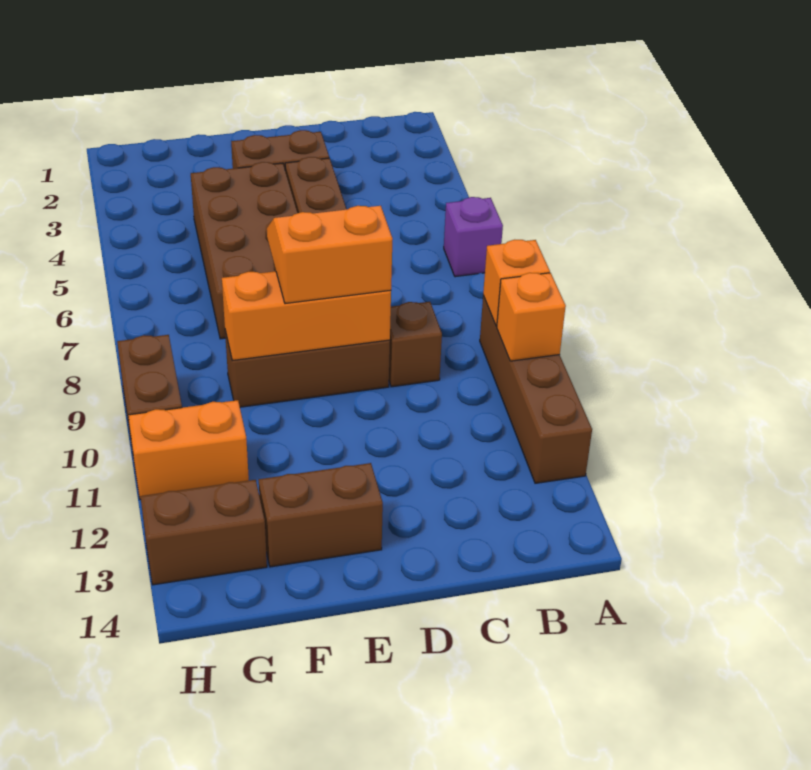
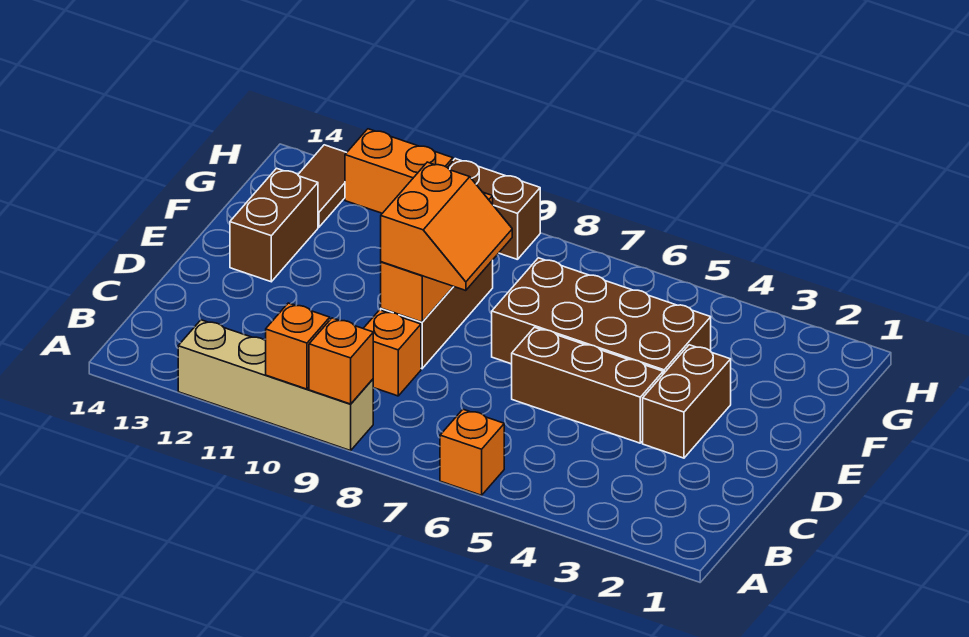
purple brick A6 level 1 -> orange brick A6 level 1
brown brick A9:A12 level 1 -> tan brick A9:A12 level 1
brown brick C9 level 1 -> orange brick C9 level 1
orange brick G11:H11 level 1 -> orange brick H11:H12 level 1
brown brick G13:H13 level 1 -> brown tile G13:H13 level 1

